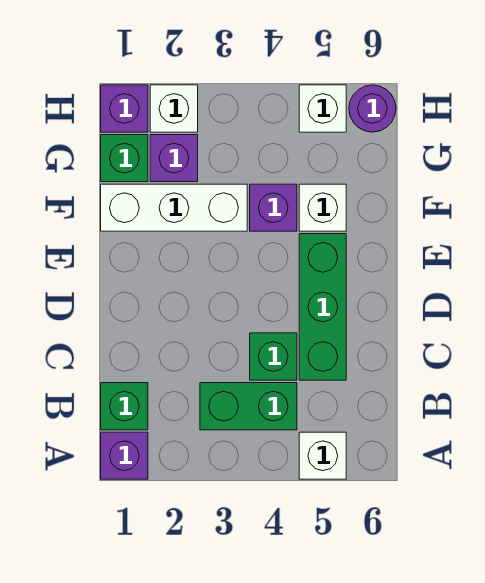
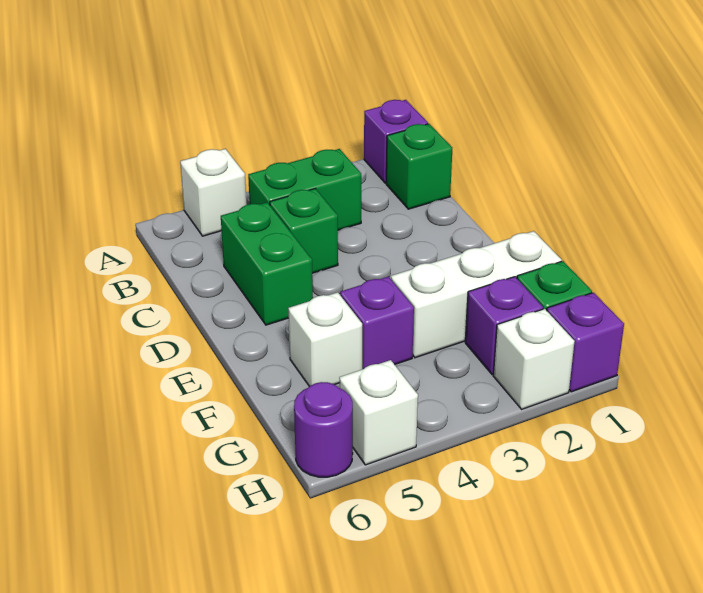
green brick C5:E5 level 1 -> green brick C5:D5 level 1

